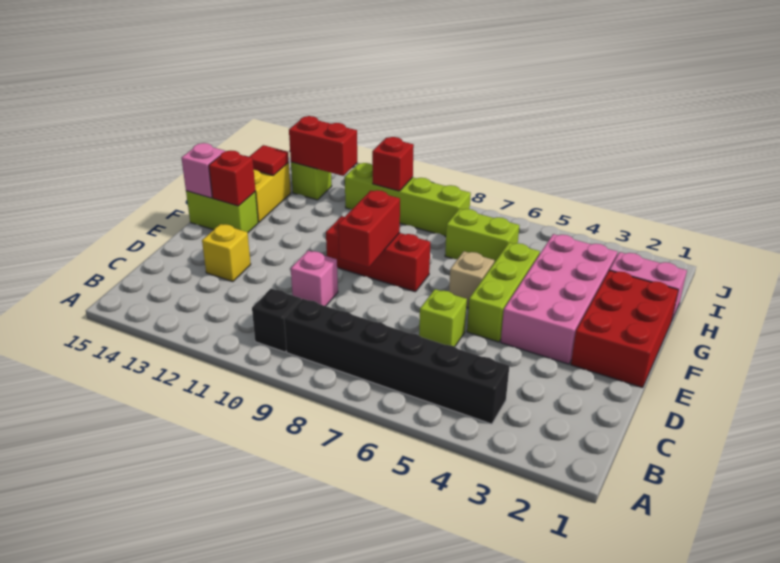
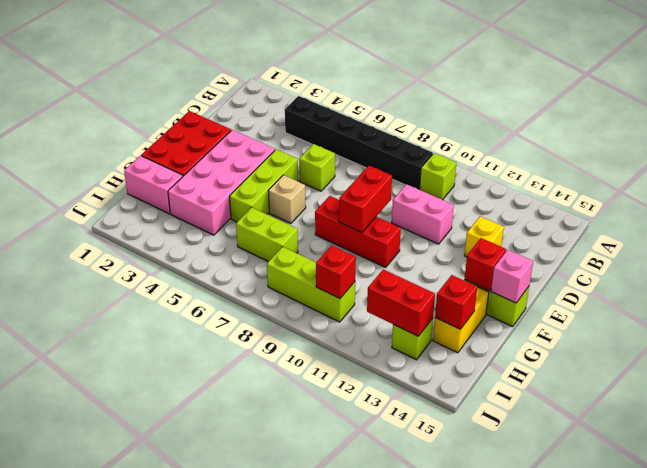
black brick B10 level 1 -> lime brick B10 level 1
pink brick D10 level 1 -> pink brick D10:D11 level 1
red tile H14 level 2 -> red brick H14 level 2
lime brick I8:I11 level 1 -> lime brick I8:I10 level 1

